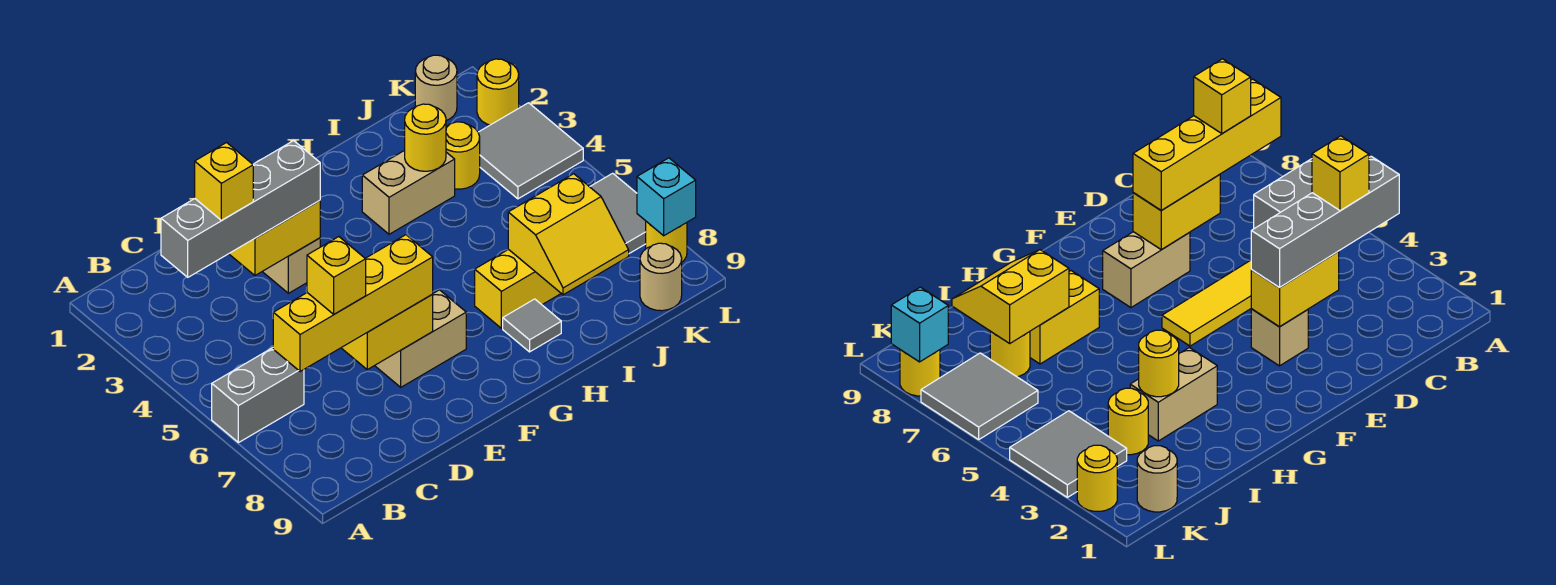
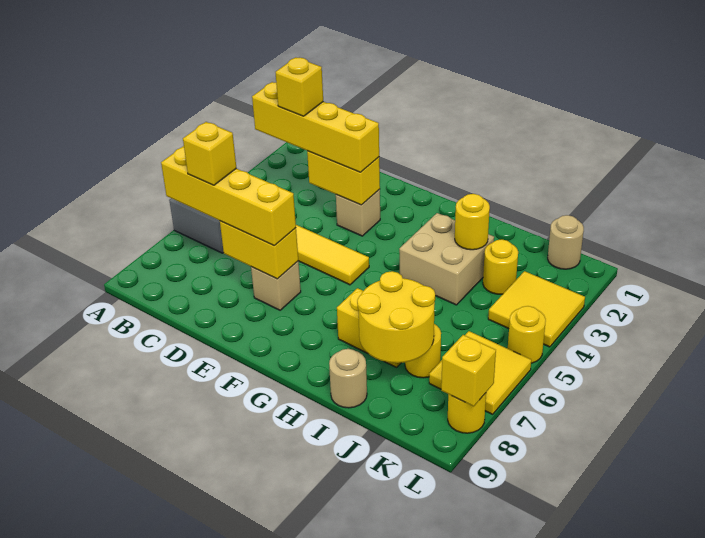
grey brick B3:E3 level 3 -> yellow brick B3:E3 level 3
tan brick E7:F7 level 1 -> tan brick E7 level 1
tan brick H3:I3 level 1 -> tan brick H3:I4 level 1
grey tile H8 level 1 -> none
yellow slope I7:J8 level 2 top 7 -> yellow round brick I7:J8 level 2
grey tile K3:L4 level 1 -> yellow tile K3:L4 level 1
grey tile K6:L7 level 1 -> yellow tile K6:L7 level 1
tan round brick K9 level 1 -> tan round brick I9 level 1
yellow round brick L2 level 1 -> yellow round brick L5 level 1
cyan brick L8 level 2 -> yellow brick L8 level 2

